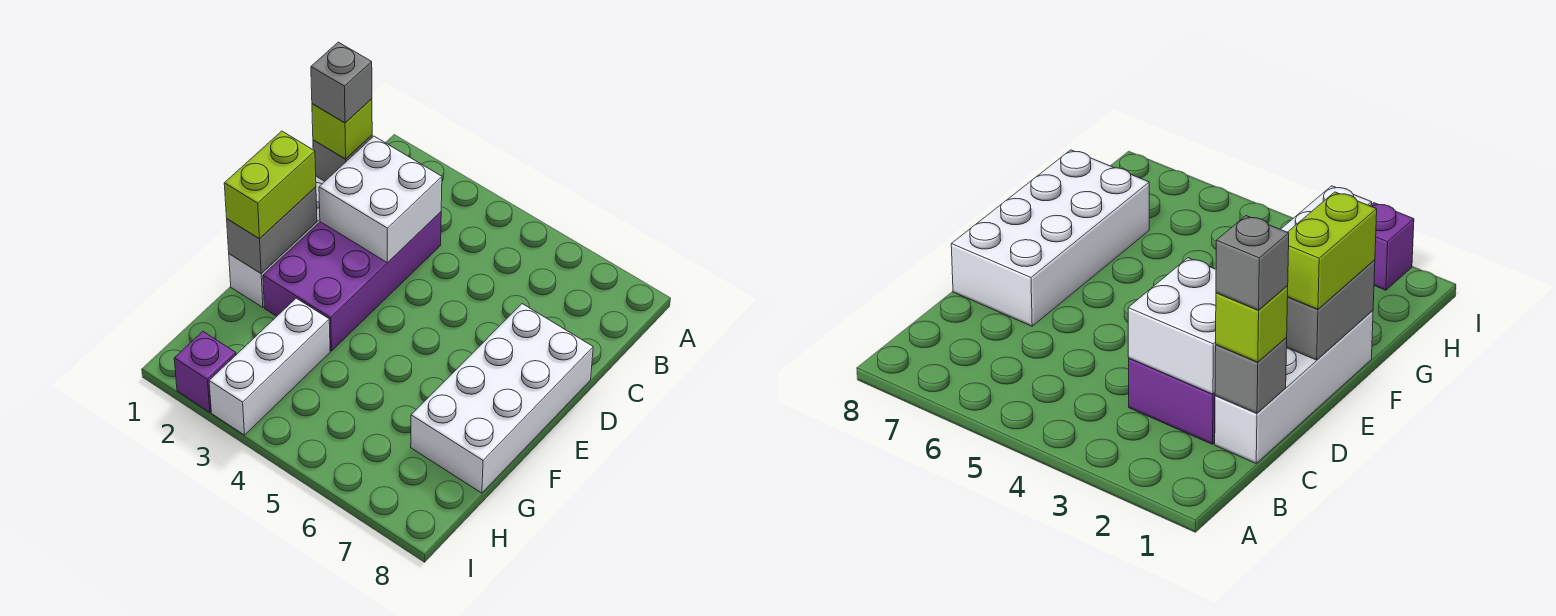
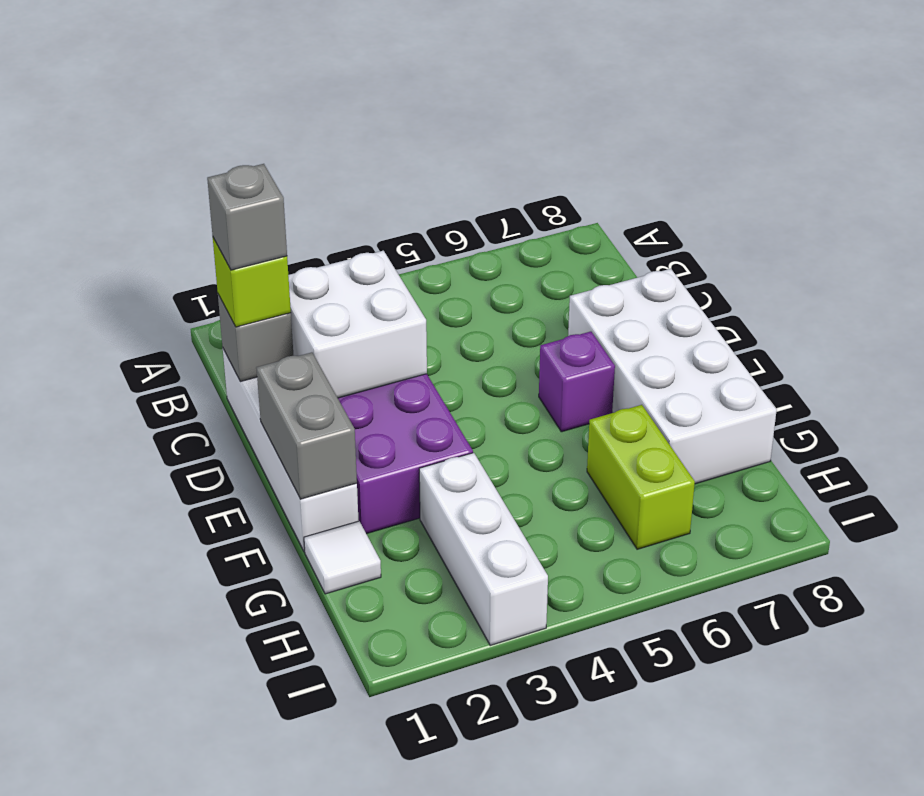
lime brick E1:F1 level 3 -> lime brick G6:H6 level 1
none -> white tile G1 level 1
purple brick I2 level 1 -> purple brick E6 level 1

